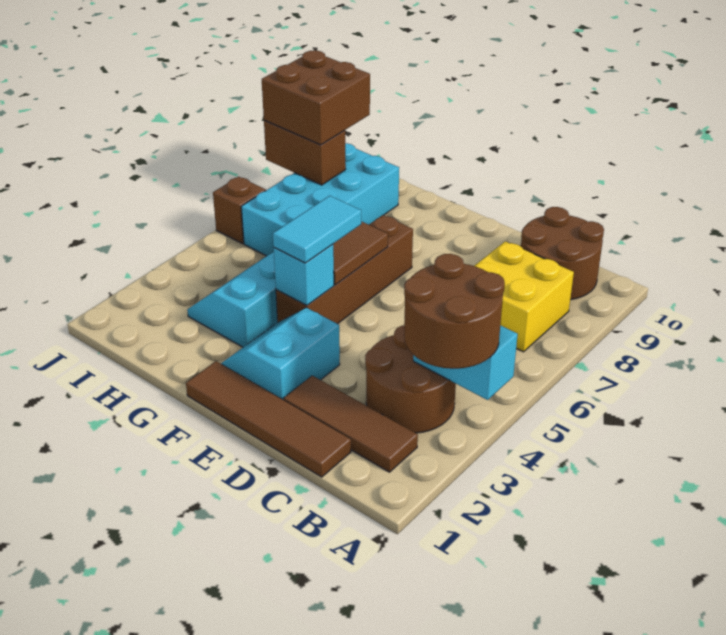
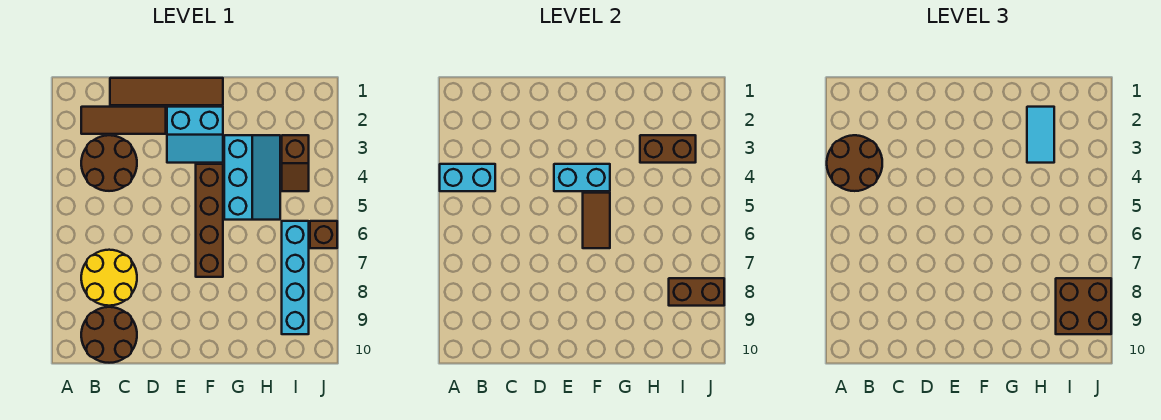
yellow brick B7:C8 level 1 -> yellow round brick B7:C8 level 1
cyan slope E2:F3 level 1 top E -> cyan slope E2:F3 level 1 top 2
cyan brick F4 level 2 -> cyan brick E4:F4 level 2
cyan tile F4:F5 level 3 -> cyan tile H2:H3 level 3
none -> brown brick H3:I3 level 2
cyan brick H6:I9 level 1 -> cyan brick I6:I9 level 1
none -> brown slope I3:I4 level 1 top 3

